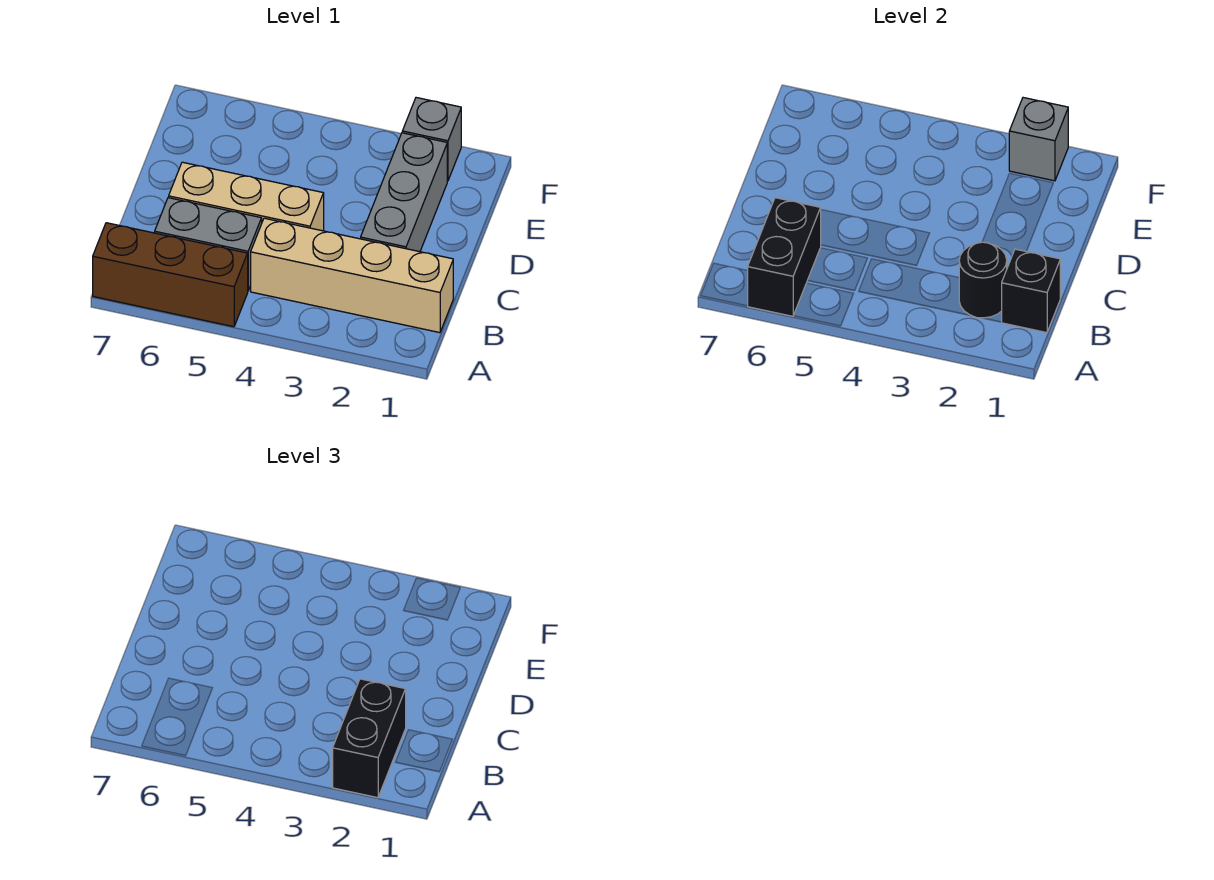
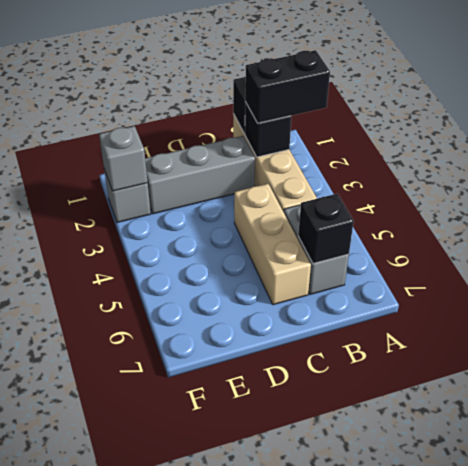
brown brick A5:A7 level 1 -> none
black brick A6:B6 level 2 -> black brick B6 level 2
black round brick B2 level 2 -> black brick B2 level 2

